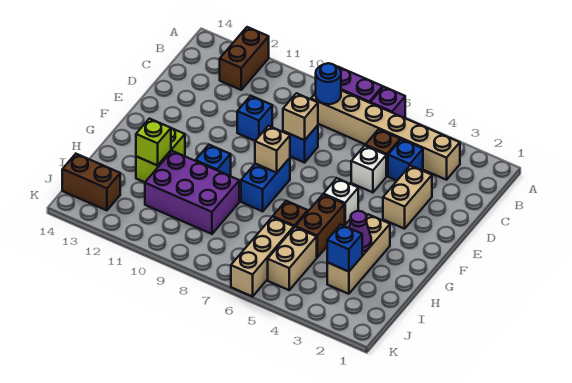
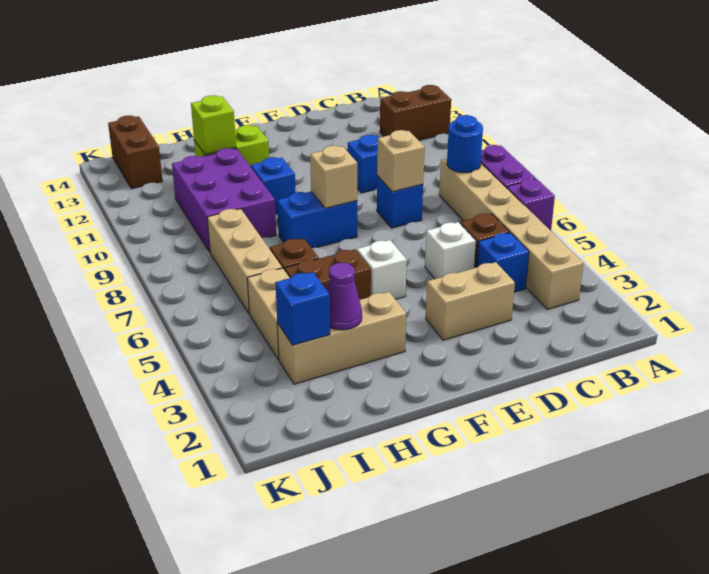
tan brick I5:J5 level 1 -> tan brick I4:I5 level 1
tan brick I6:K6 level 1 -> tan brick I6:I8 level 1

